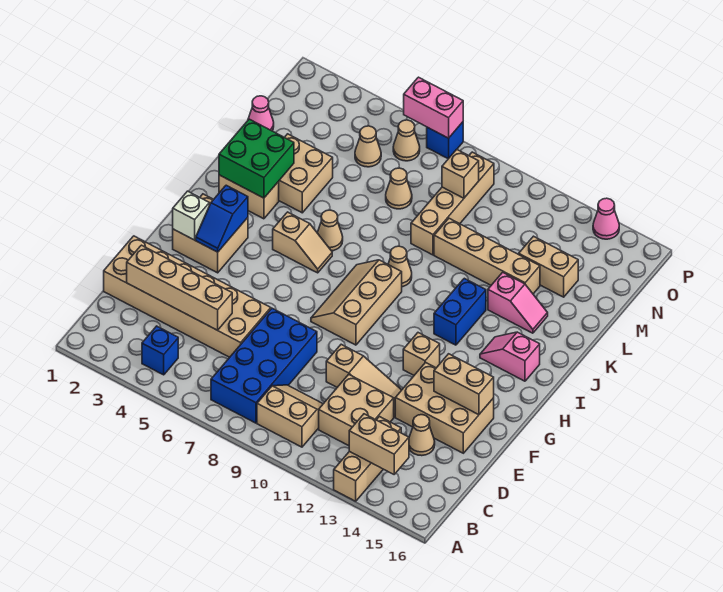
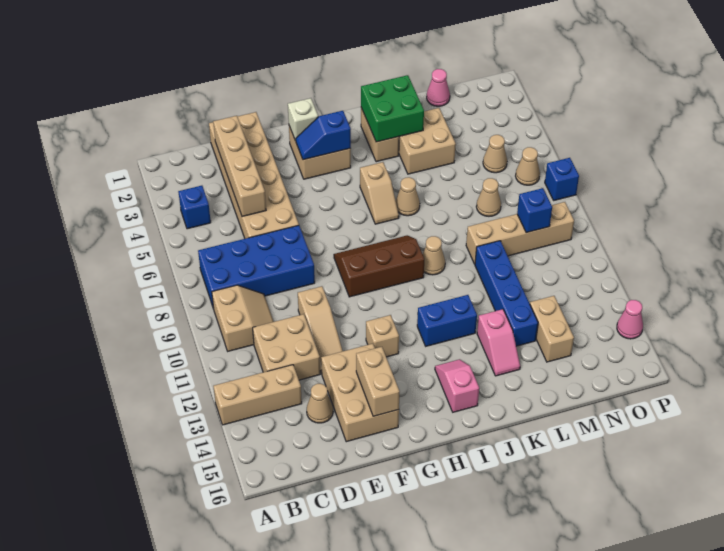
tan brick B13:B14 level 2 -> none
tan slope G8:I9 level 1 top 9 -> brown slope G8:I9 level 1 top 9
tan brick L10:L13 level 1 -> blue brick L10:L13 level 1
tan brick N9 level 2 -> blue brick N9 level 2
pink brick P6:P7 level 2 -> none

